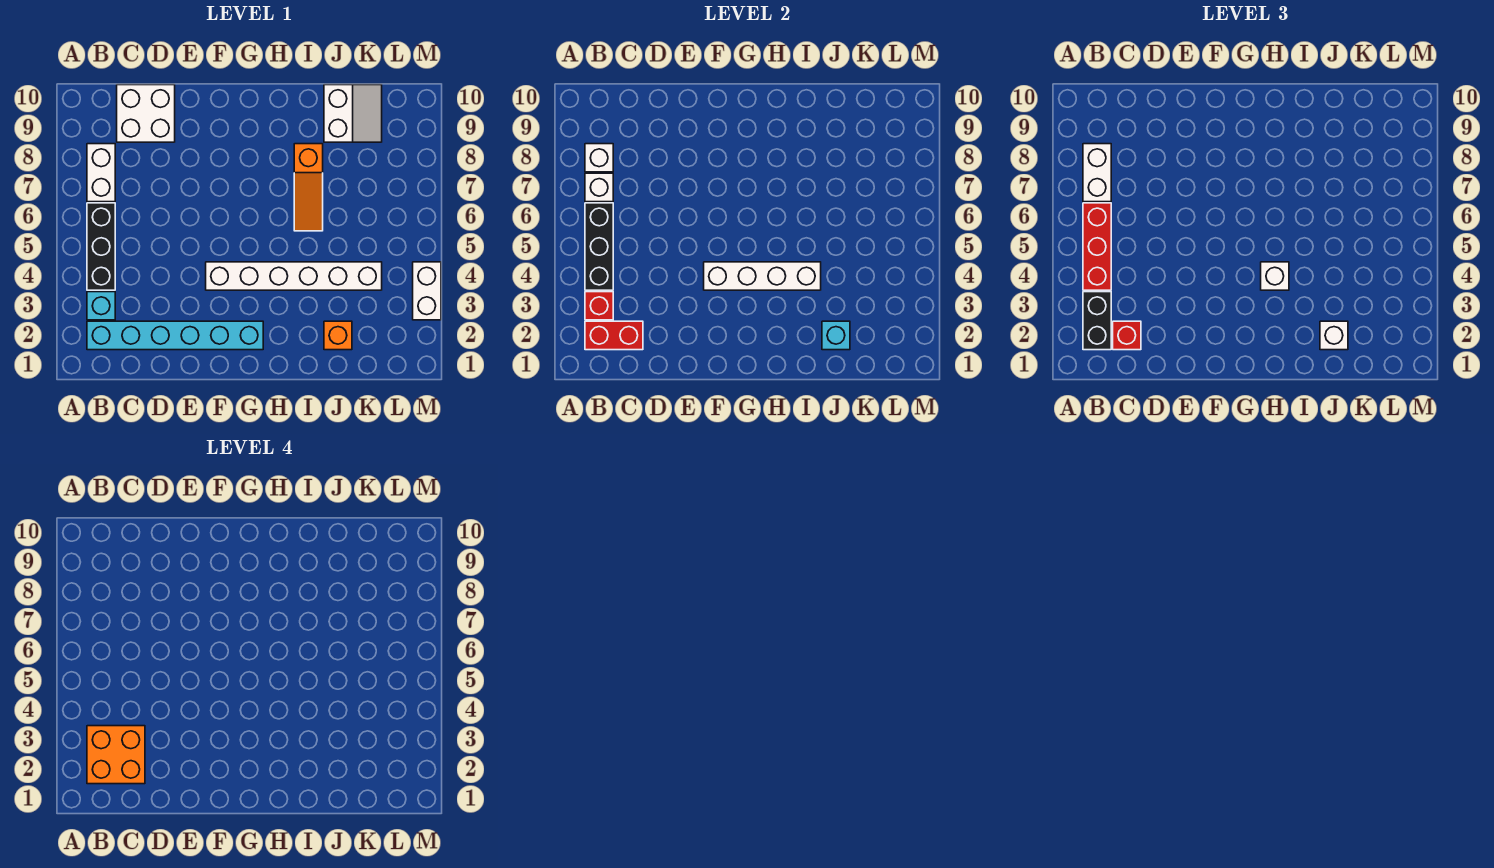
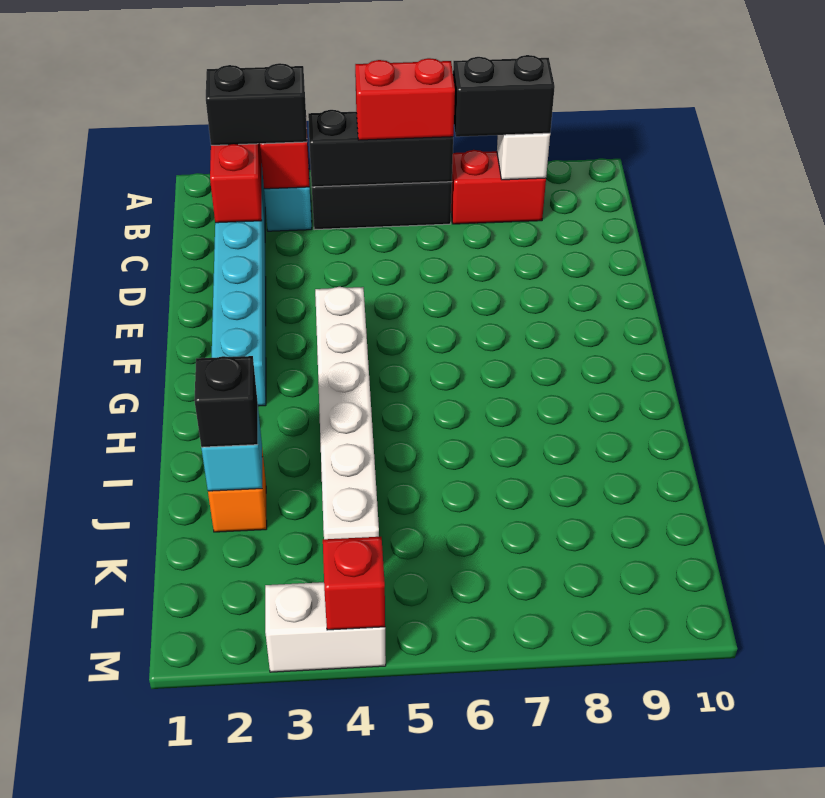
orange brick B2:C3 level 4 -> none
red brick B4:B6 level 3 -> red brick B5:B6 level 3
white brick B7:B8 level 1 -> red brick B7:B8 level 1
white brick B7 level 2 -> none
white brick B7:B8 level 3 -> black brick B7:B8 level 3
red brick C2 level 3 -> red brick M4 level 2
white brick C9:D10 level 1 -> none
white brick F4:I4 level 2 -> none
white brick H4 level 3 -> none
orange slope I6:I8 level 1 top 8 -> none
white brick J2 level 3 -> black brick J2 level 3
white slope J9:K10 level 1 top J -> none

